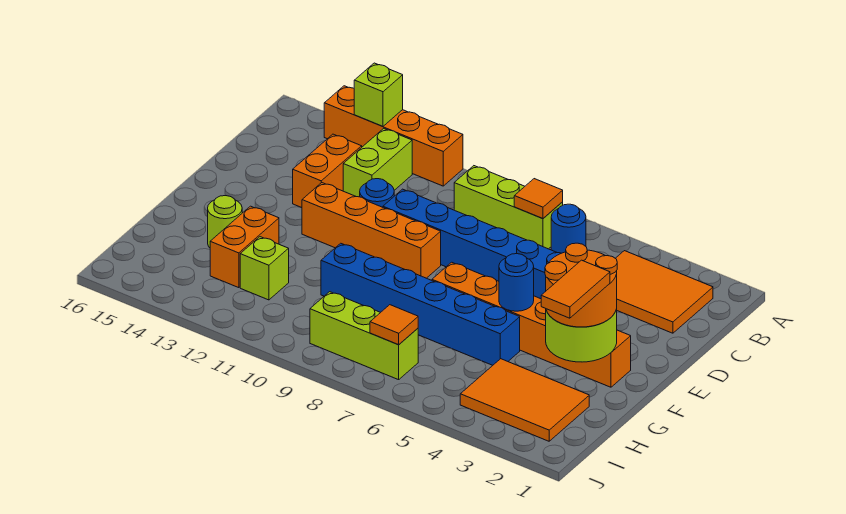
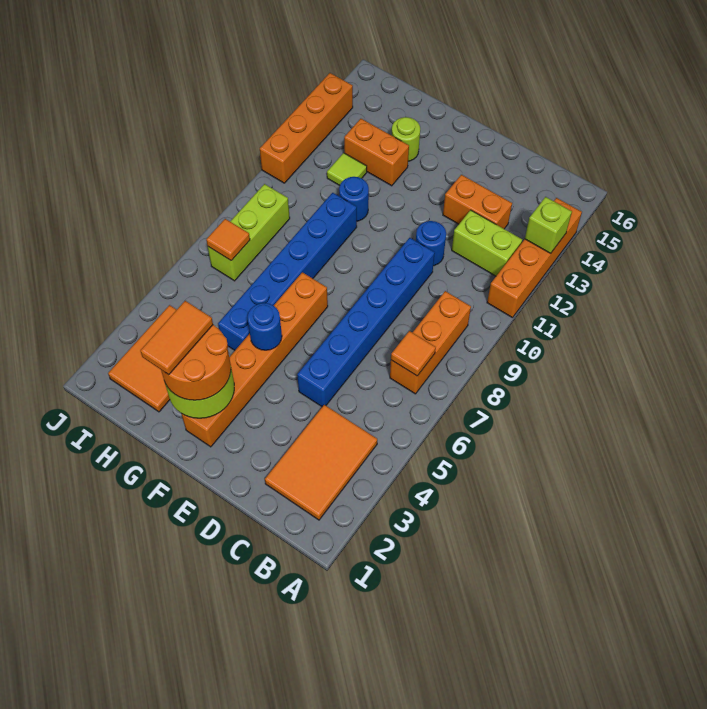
blue round brick B6 level 1 -> blue round brick G11 level 1
lime brick B7:B9 level 1 -> orange brick B7:B9 level 1
orange brick E9:E12 level 1 -> orange brick J11:J14 level 1
orange tile G2:H2 level 4 -> orange tile G2:G3 level 4
lime brick H12 level 1 -> lime tile H12 level 1

